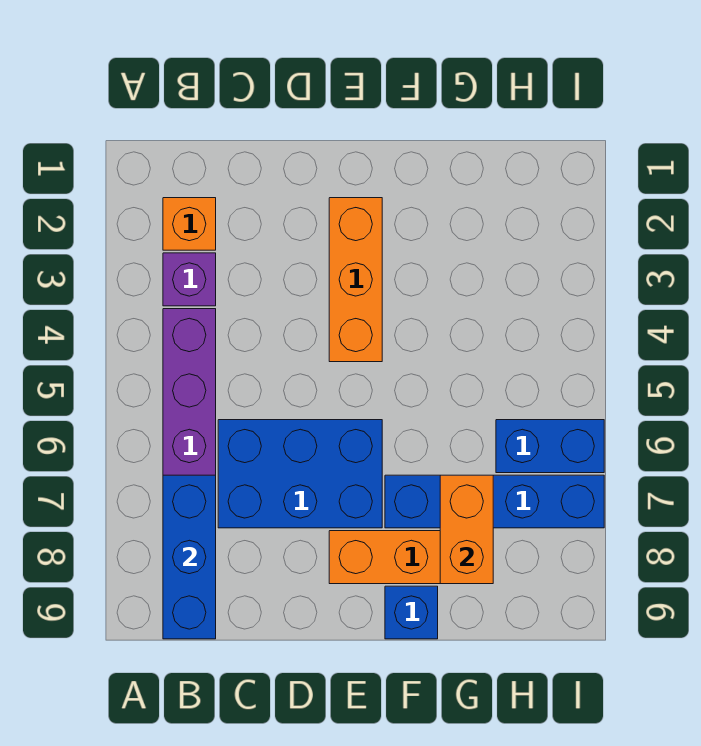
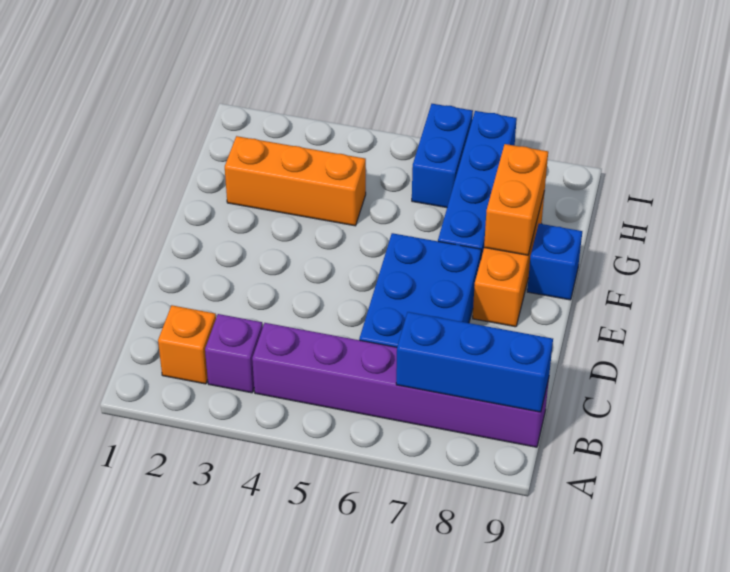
orange brick E2:E4 level 1 -> orange brick G2:G4 level 1
orange brick G7:G8 level 2 -> orange brick F8:G8 level 2

